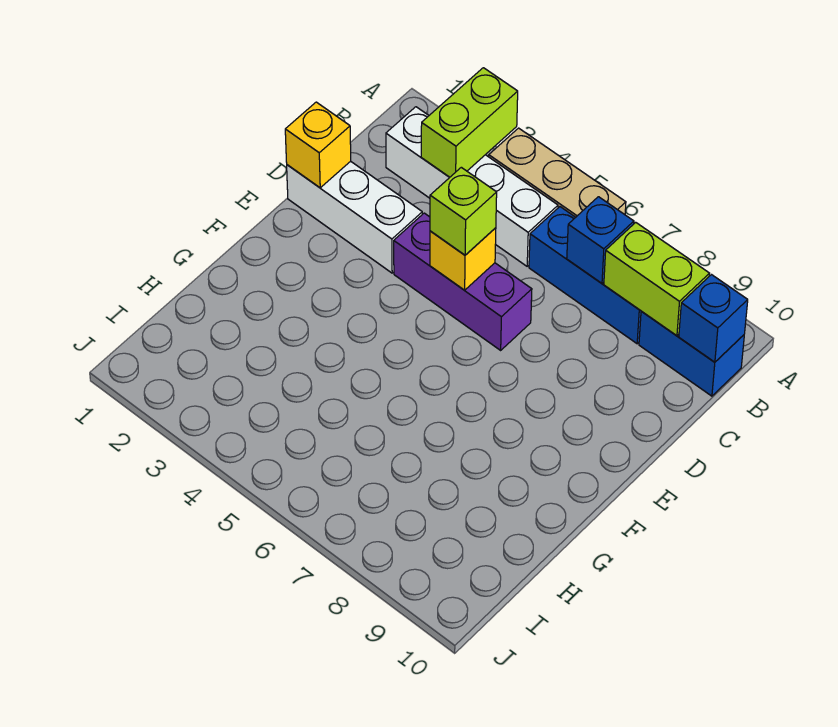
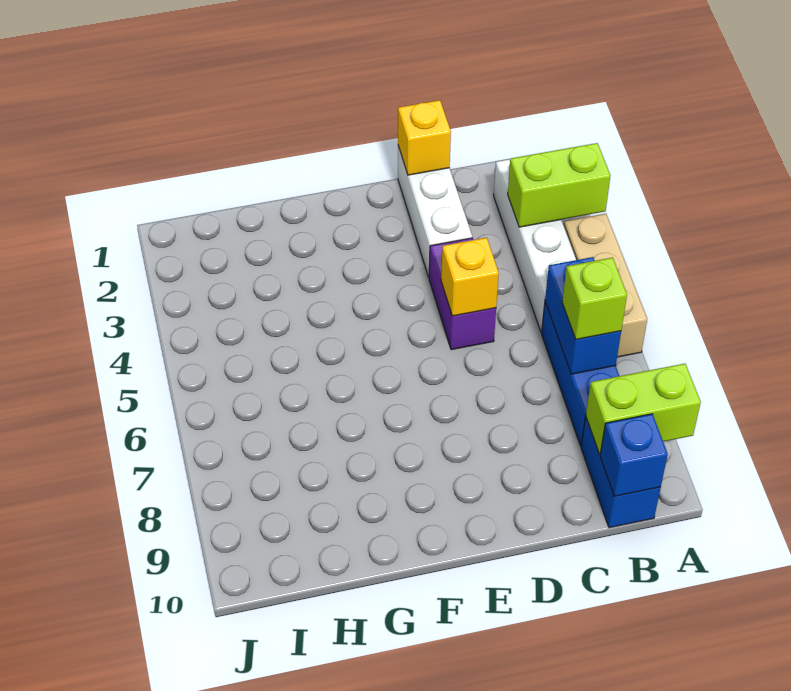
blue brick B7 level 2 -> blue brick B6:B7 level 2
lime brick B8:B9 level 2 -> lime brick A9:B9 level 2
purple brick D4:D6 level 1 -> purple brick D4:D5 level 1
lime brick D5 level 3 -> lime brick B7 level 3

